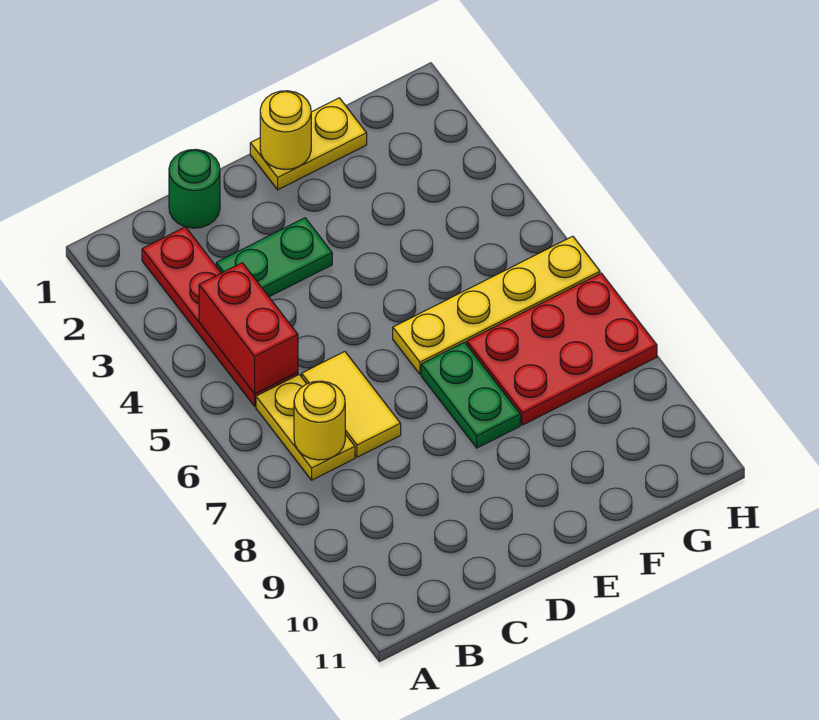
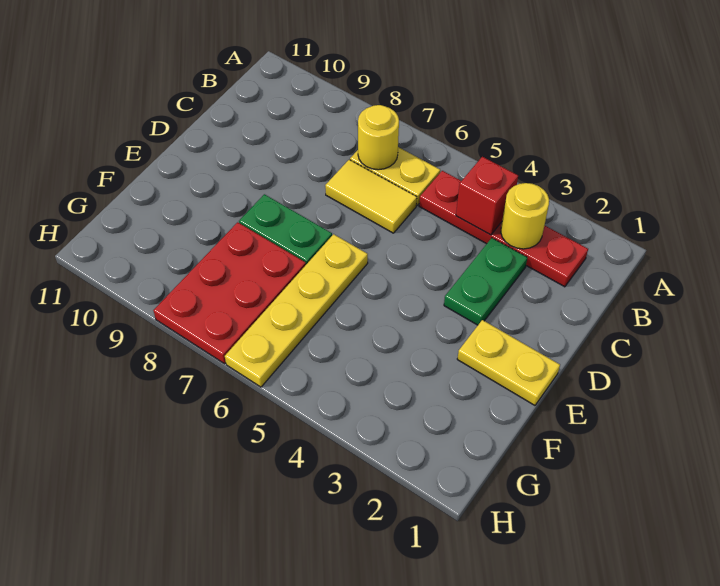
red brick B4:B5 level 2 -> red brick B4 level 2
green round brick C1 level 1 -> none
yellow plate E1:F1 level 1 -> yellow plate E1:E2 level 1
yellow round brick E1 level 2 -> yellow round brick B3 level 2

